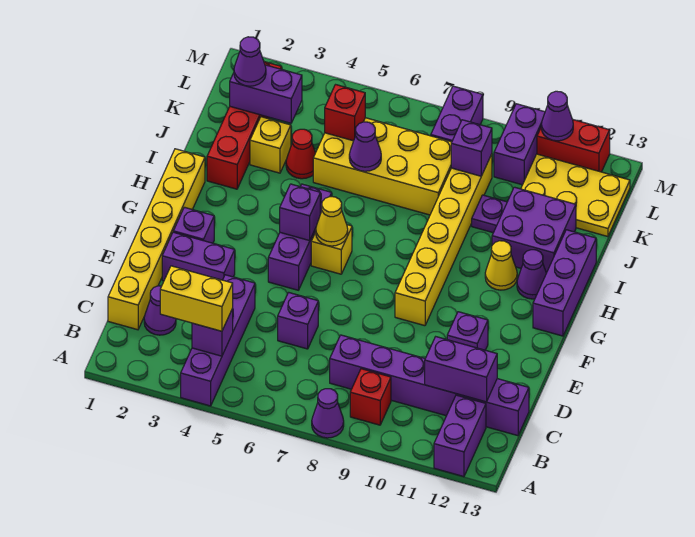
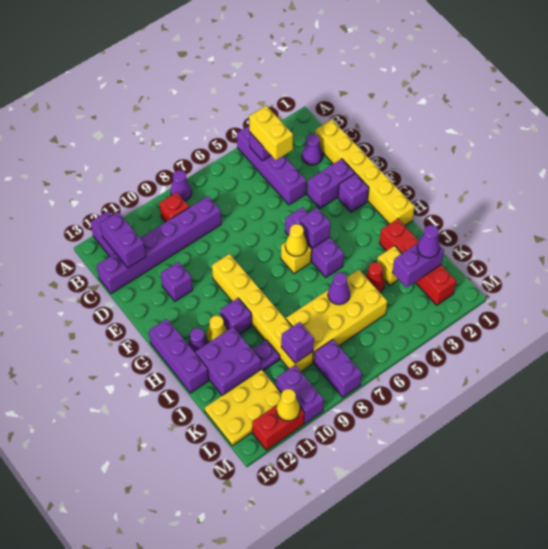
yellow brick B3:B4 level 3 -> yellow brick B4:C4 level 3
purple brick C11:C12 level 2 -> purple brick B12:C12 level 2
purple brick D6 level 1 -> purple brick H10 level 1
red brick K5 level 2 -> none
purple cone M11 level 2 -> yellow cone M11 level 2

